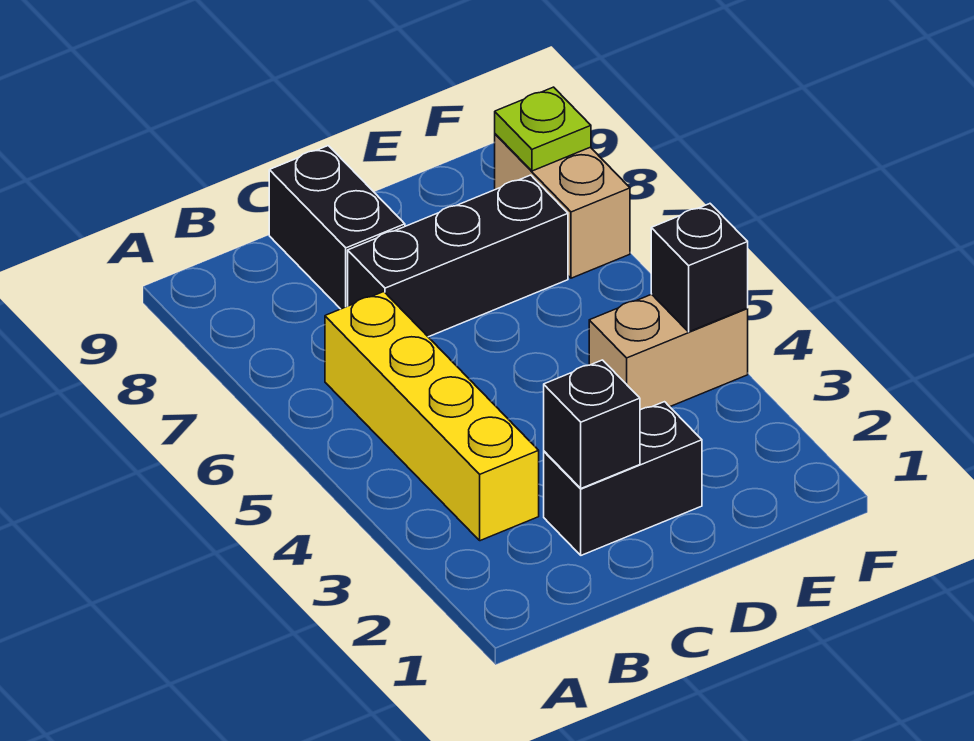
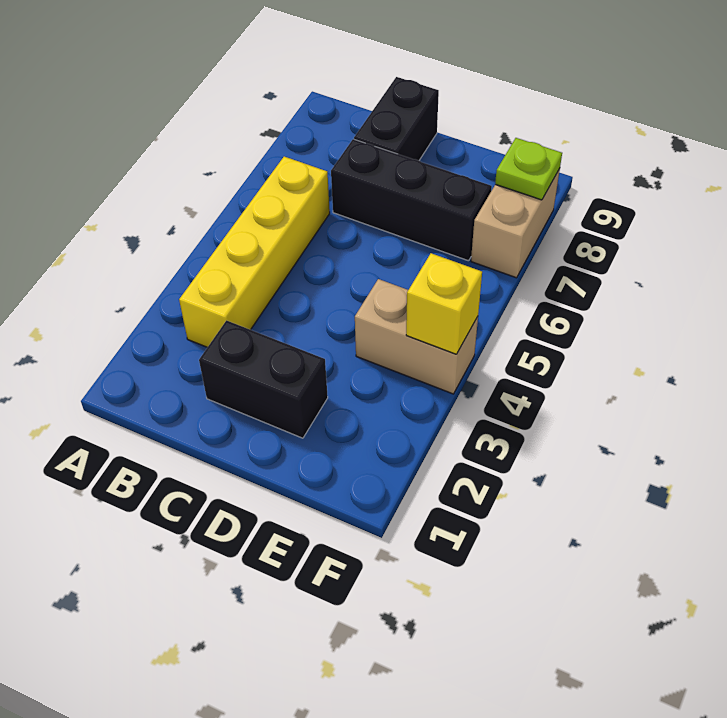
black brick C2 level 2 -> none
black brick F4 level 2 -> yellow brick F4 level 2

